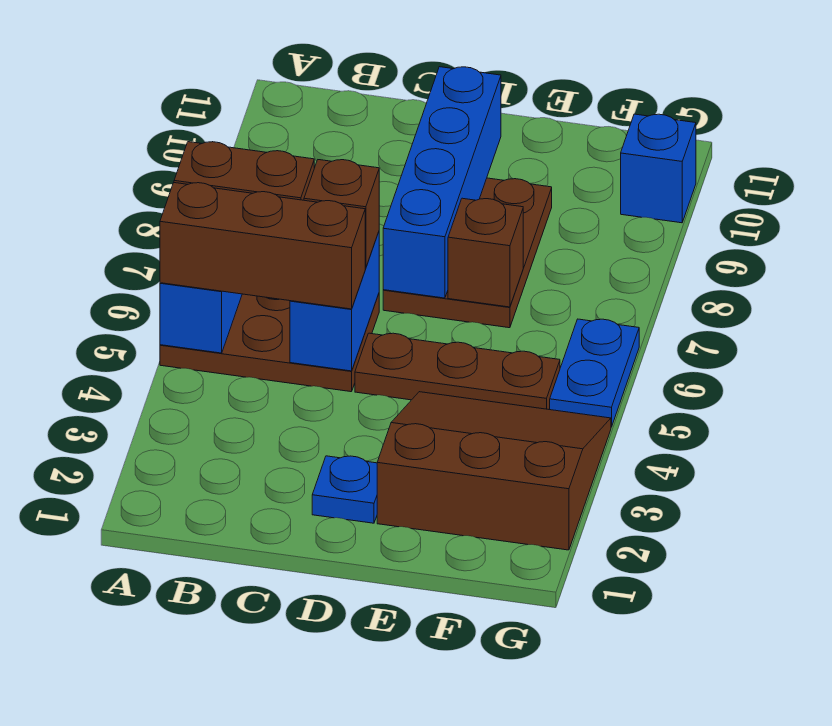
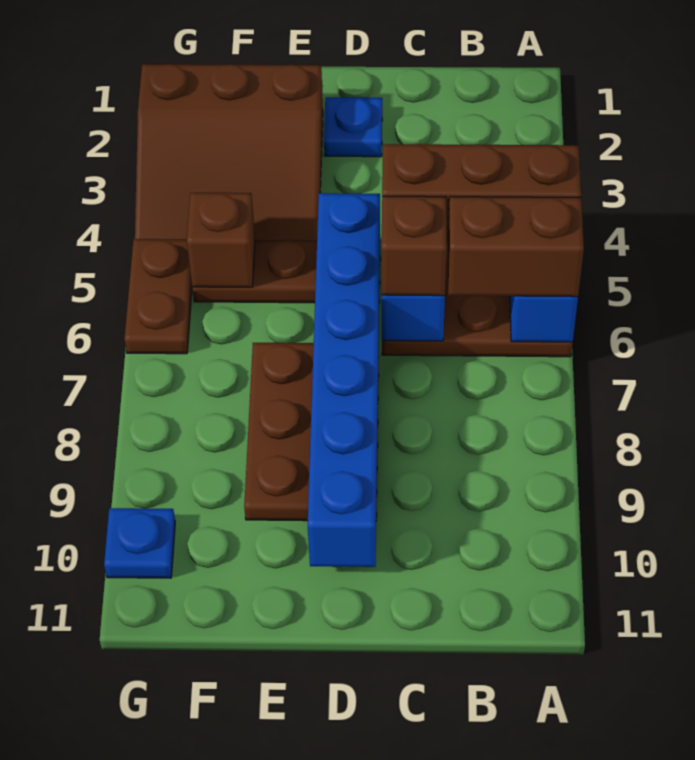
blue brick D7:D10 level 2 -> blue brick D5:D10 level 2
brown brick E7 level 2 -> brown brick F5 level 2
blue plate G5:G6 level 1 -> brown plate G5:G6 level 1
blue brick G10 level 1 -> blue plate G10 level 1

